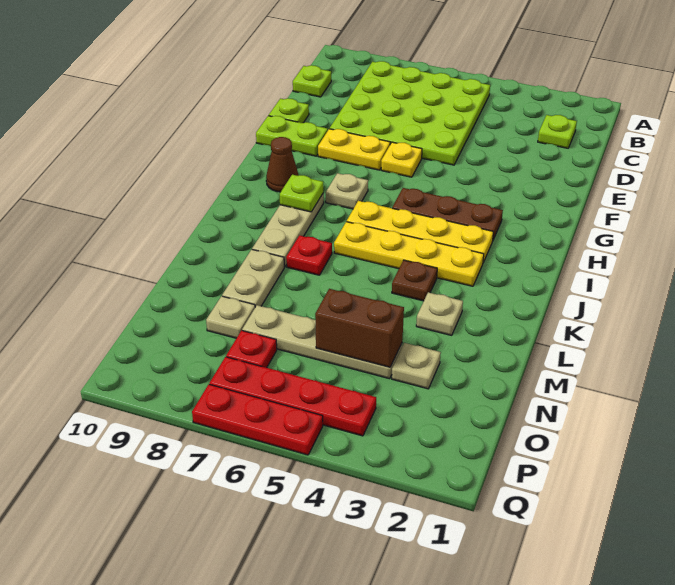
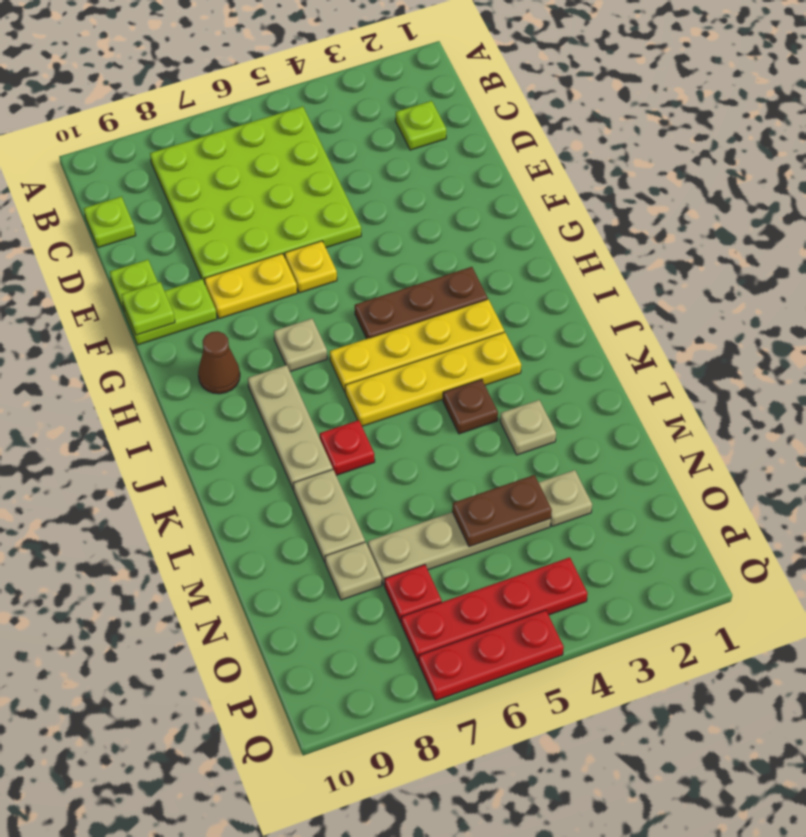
lime plate I8 level 2 -> lime plate F10 level 2
brown brick N4:N5 level 2 -> brown plate N4:N5 level 2

